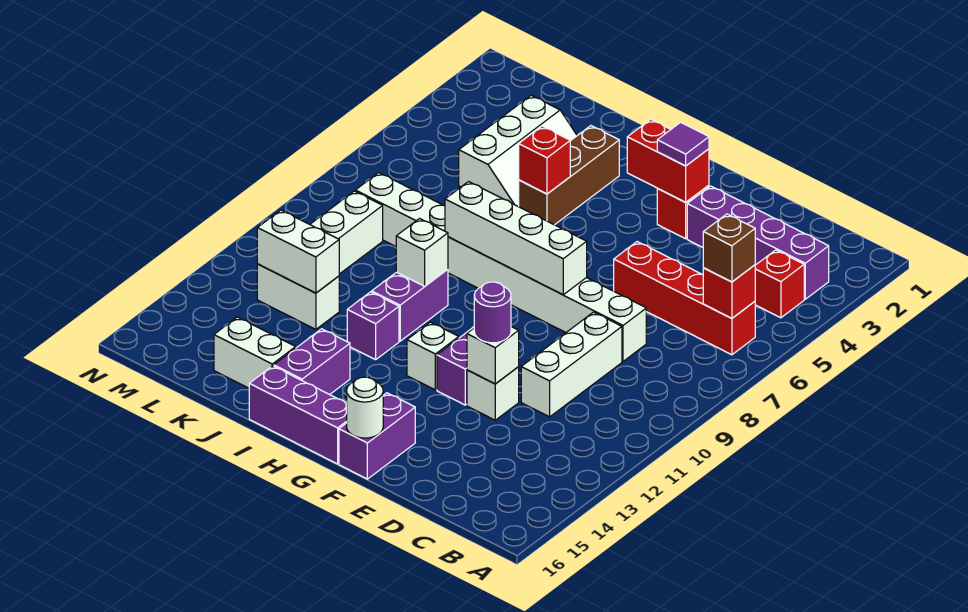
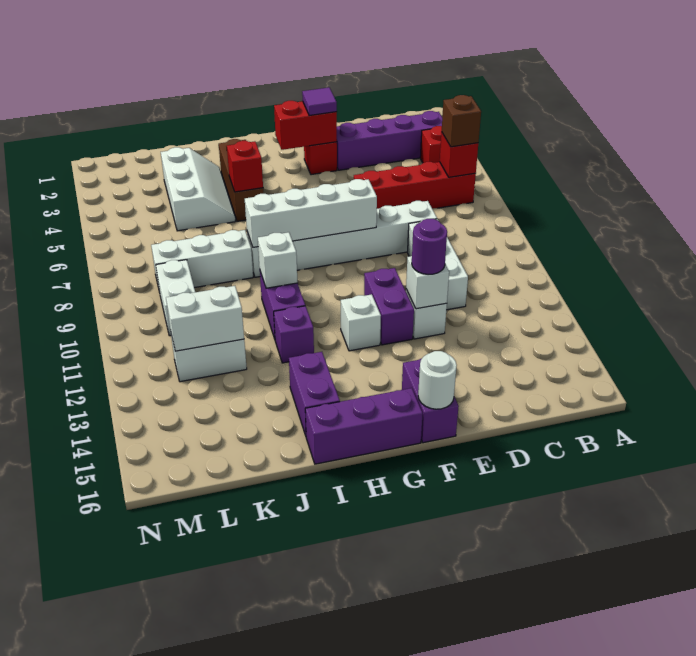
white brick J15:K15 level 1 -> none

